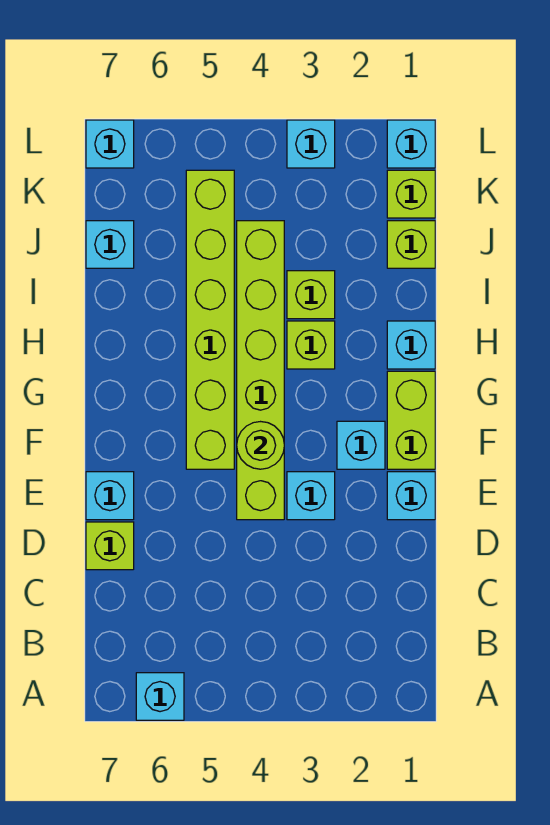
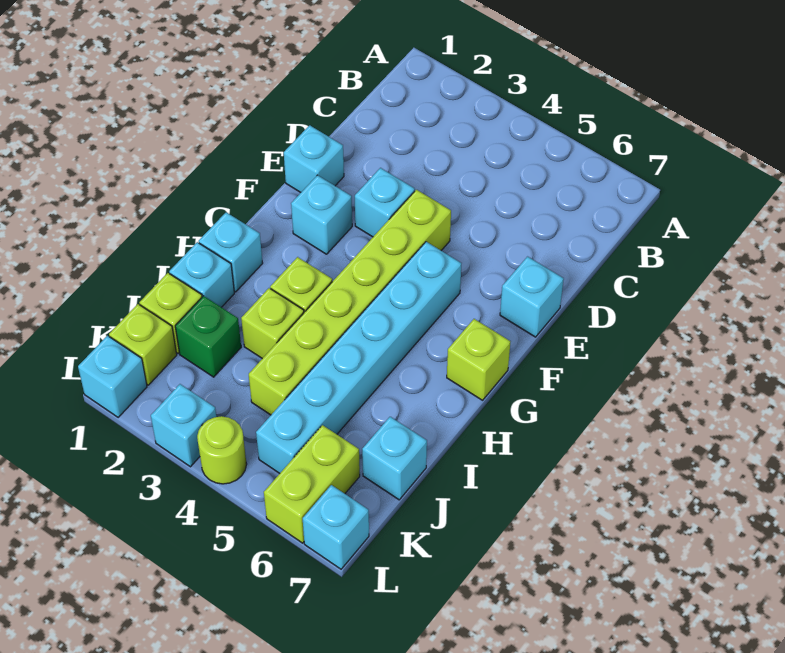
cyan brick A6 level 1 -> cyan brick I1 level 1
lime brick D7 level 1 -> lime brick G7 level 1
lime brick F1:G1 level 1 -> lime brick K6:L6 level 1
lime round brick F4 level 2 -> lime round brick L4 level 1
lime brick F5:K5 level 1 -> cyan brick F5:K5 level 1
none -> green brick J2 level 1

